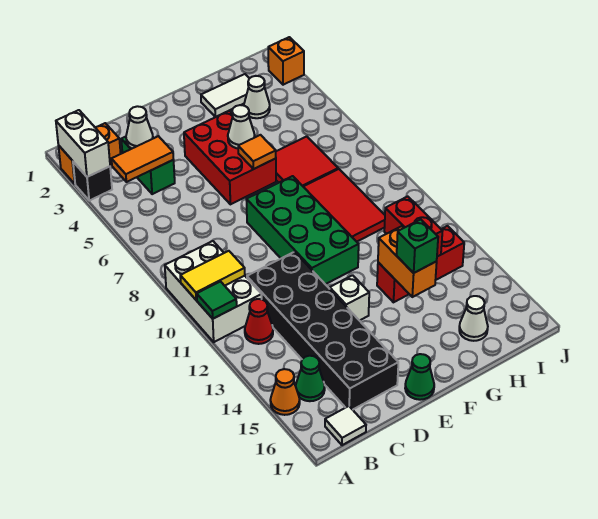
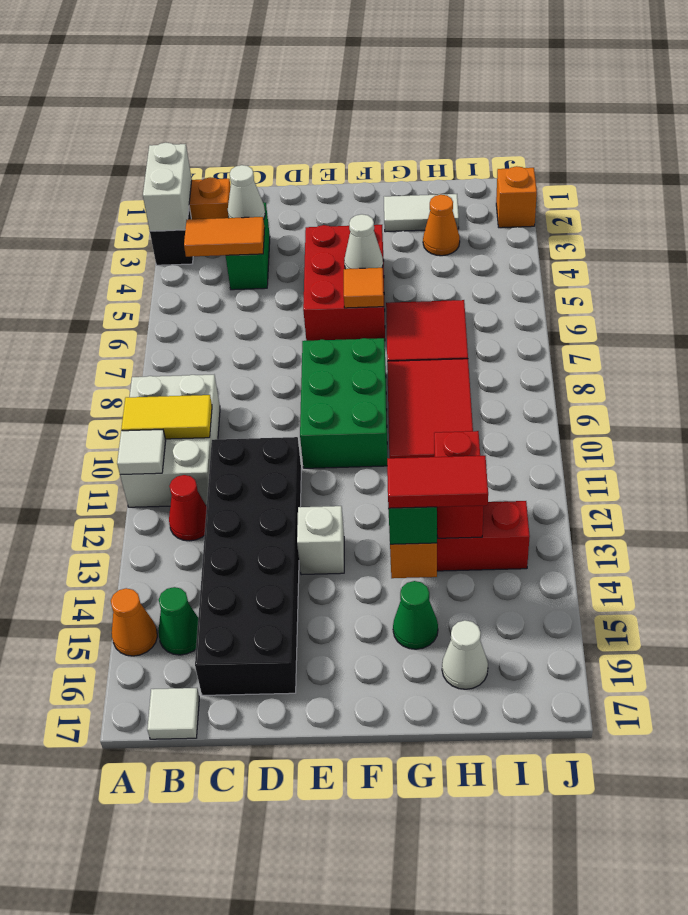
green tile A11 level 2 -> white tile A11 level 2
green brick E8:F11 level 1 -> green brick E8:F10 level 1
green cone E17 level 1 -> green cone G15 level 1
none -> red tile G14:H14 level 4
white cone H3 level 1 -> orange cone H3 level 1

